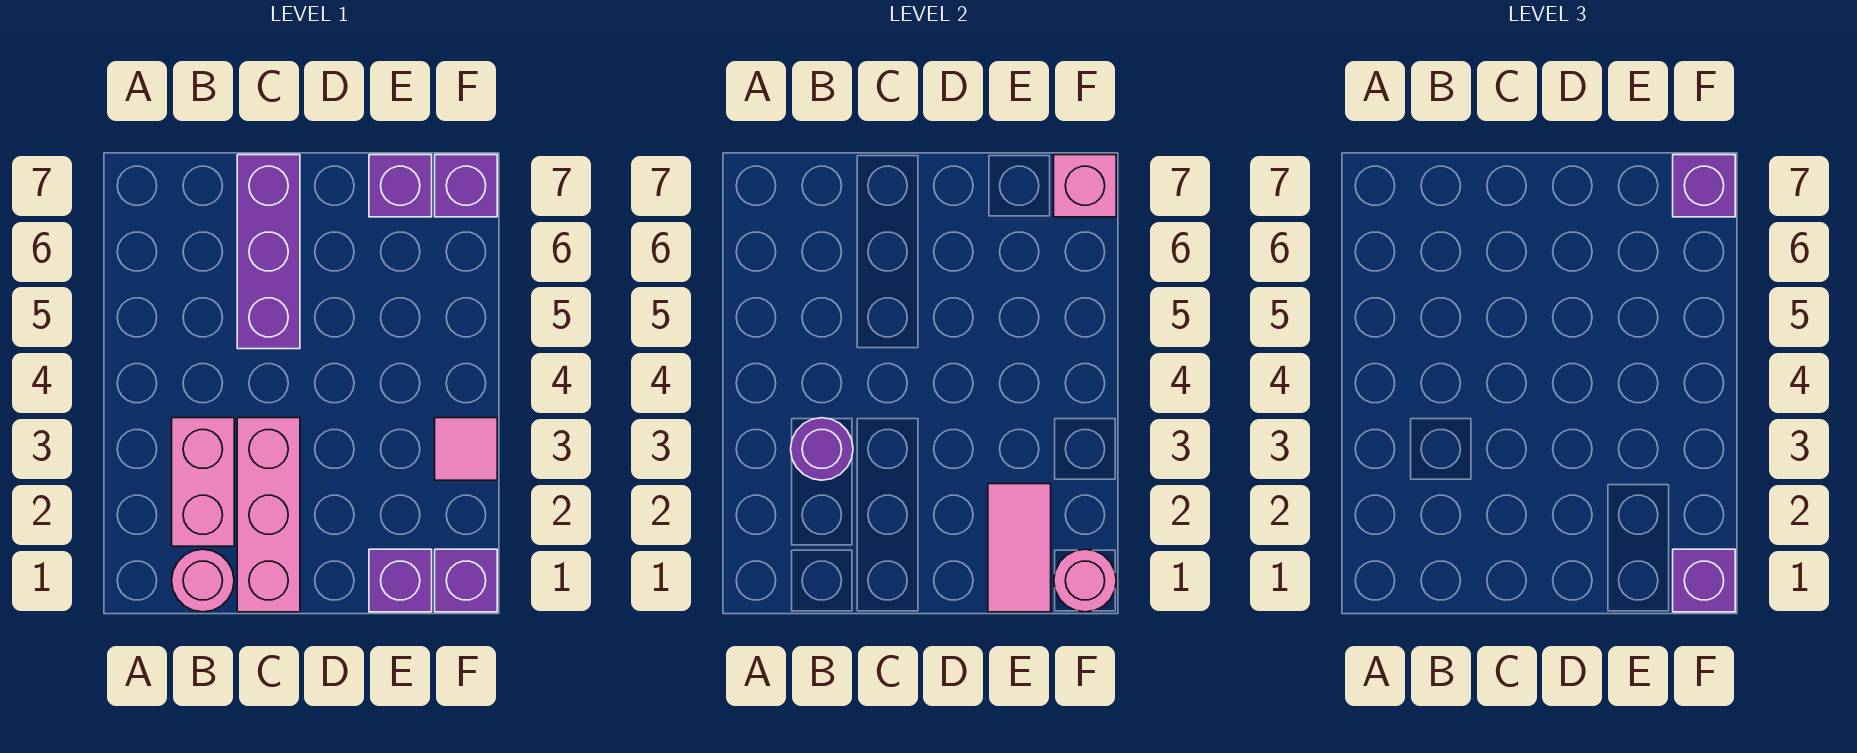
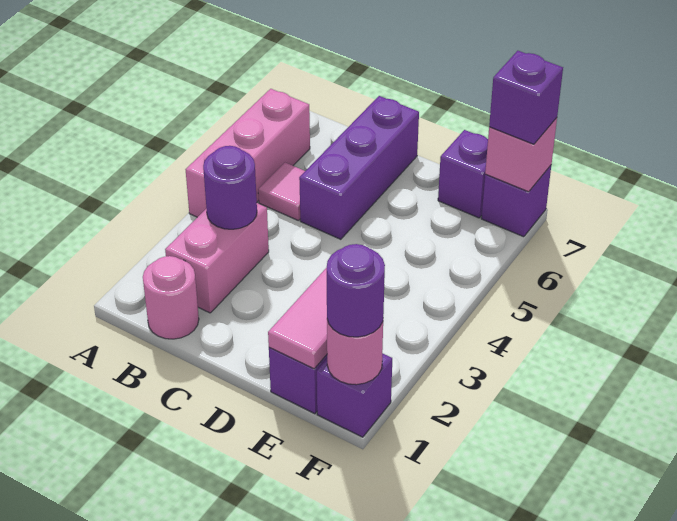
pink brick C1:C3 level 1 -> pink brick A4:A6 level 1
purple brick F1 level 3 -> purple round brick F1 level 3
pink tile F3 level 1 -> pink tile B5 level 1

